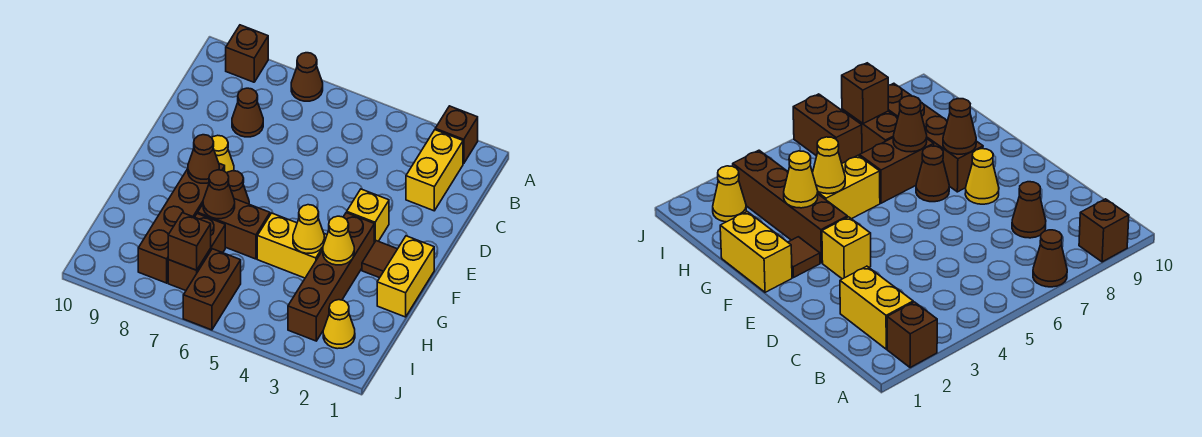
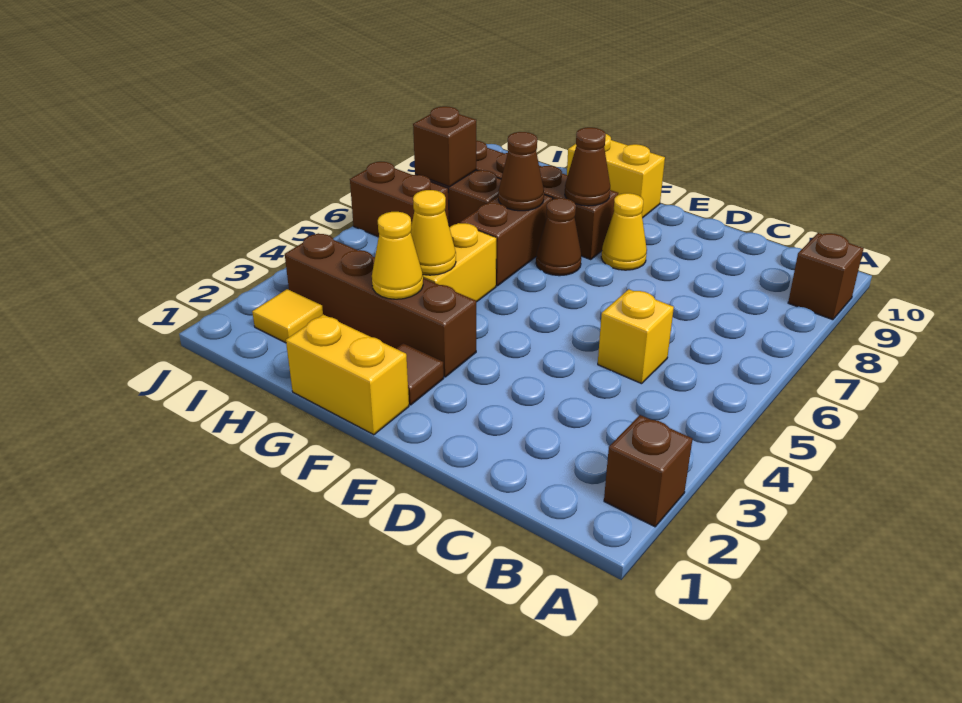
brown cone A7 level 1 -> none
yellow brick B2:C2 level 1 -> yellow brick F10:G10 level 1
brown cone C8 level 1 -> none
yellow brick E3 level 1 -> yellow brick C5 level 1
yellow cone I2 level 1 -> yellow tile I2 level 1

